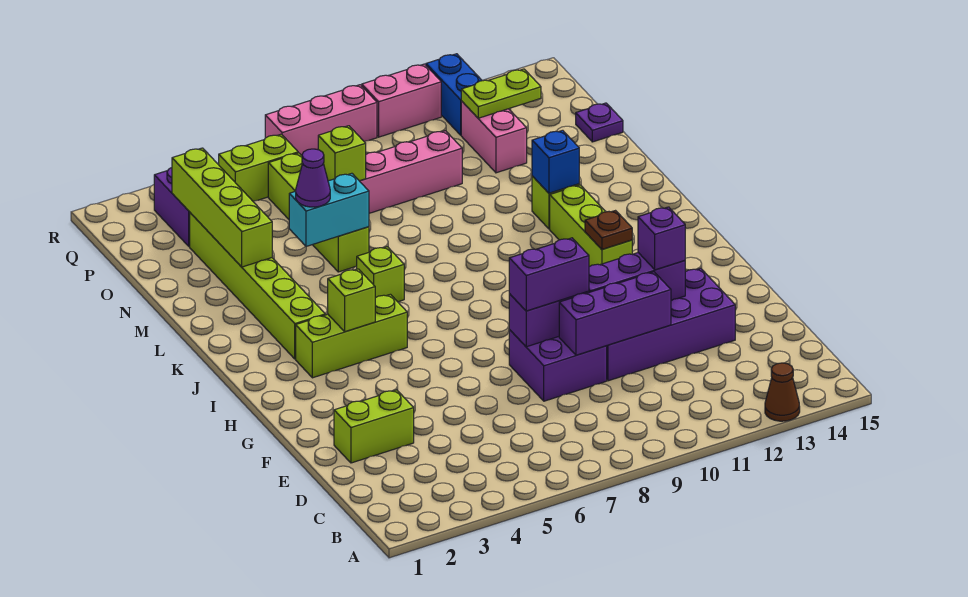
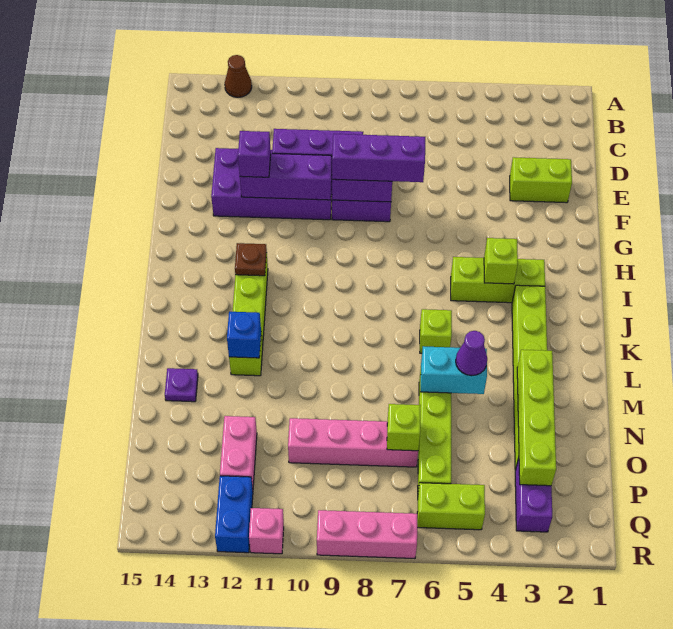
purple brick F8:F9 level 3 -> purple brick F7:F9 level 3
purple plate O15 level 1 -> purple plate M14 level 1
lime plate P12:P13 level 2 -> none
pink brick R10:R11 level 1 -> pink brick R11 level 1

